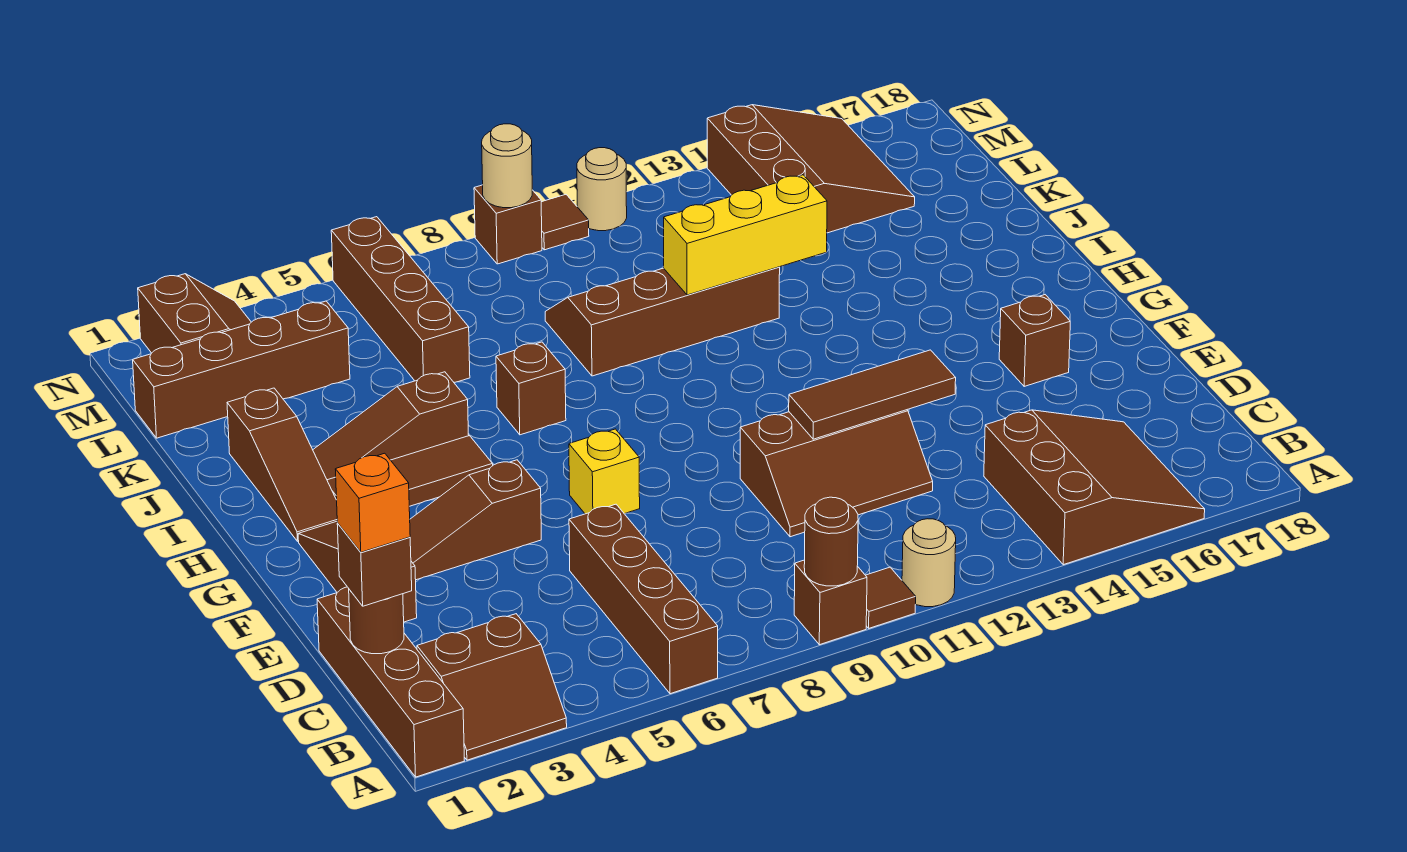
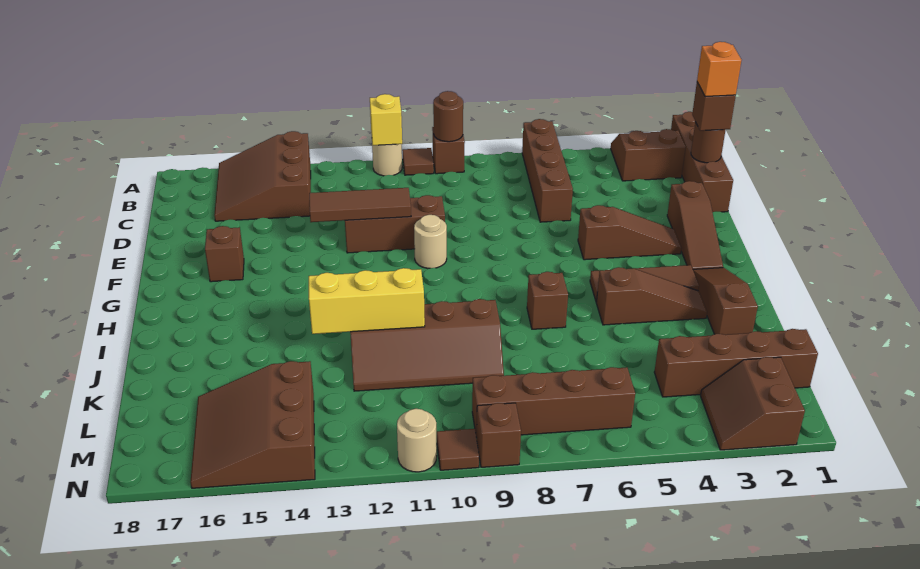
yellow brick F7 level 1 -> yellow brick A11 level 2
brown brick K6:N6 level 1 -> brown brick M6:M9 level 1
tan round brick N9 level 2 -> tan round brick F10 level 1

